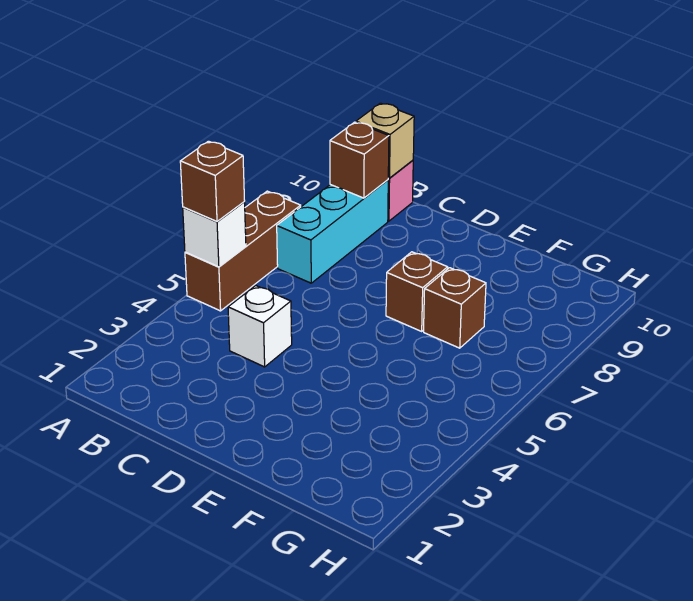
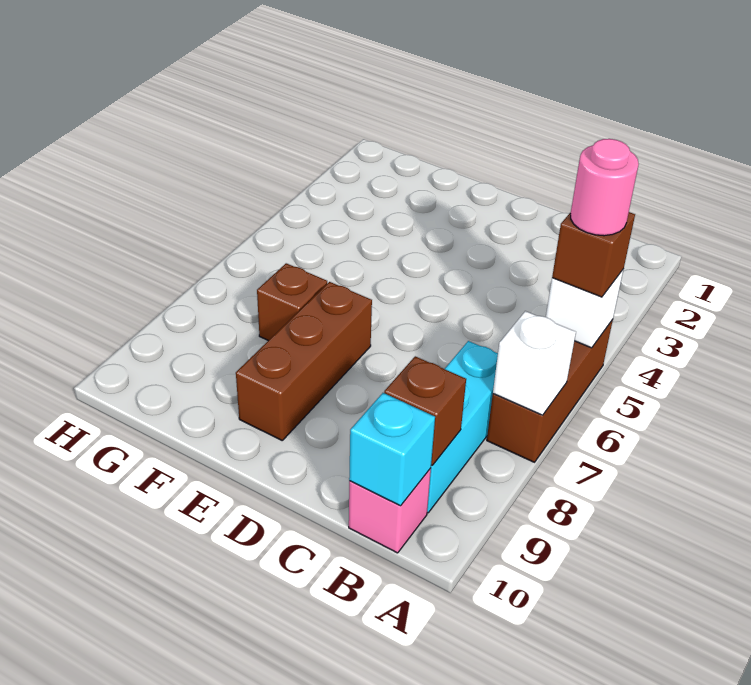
none -> pink round brick A5 level 4
tan brick B10 level 2 -> cyan brick B10 level 2
white brick C4 level 1 -> white brick A7 level 2
brown brick E7 level 1 -> brown brick E7:E9 level 1

